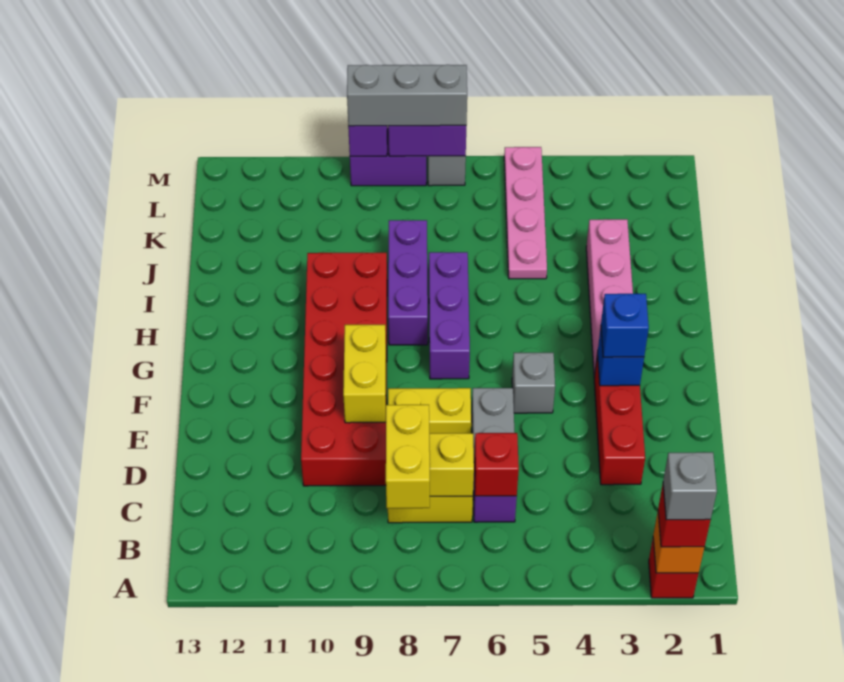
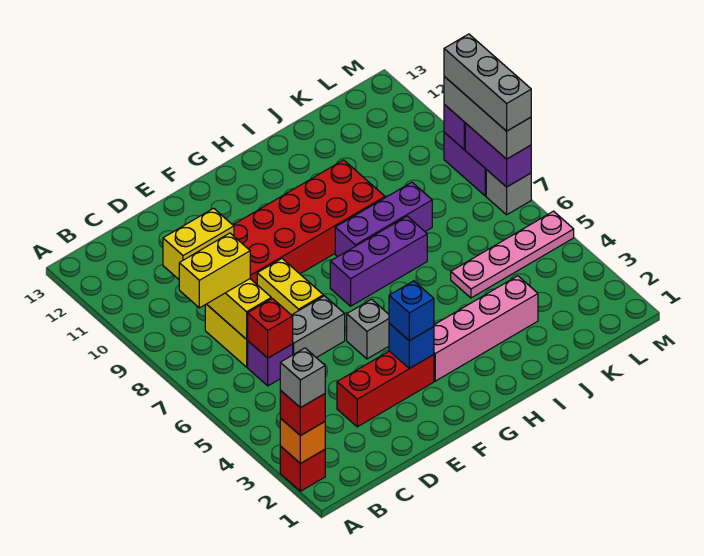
yellow brick E9:F9 level 2 -> yellow brick C10:D10 level 2
none -> grey brick M7:M9 level 4

